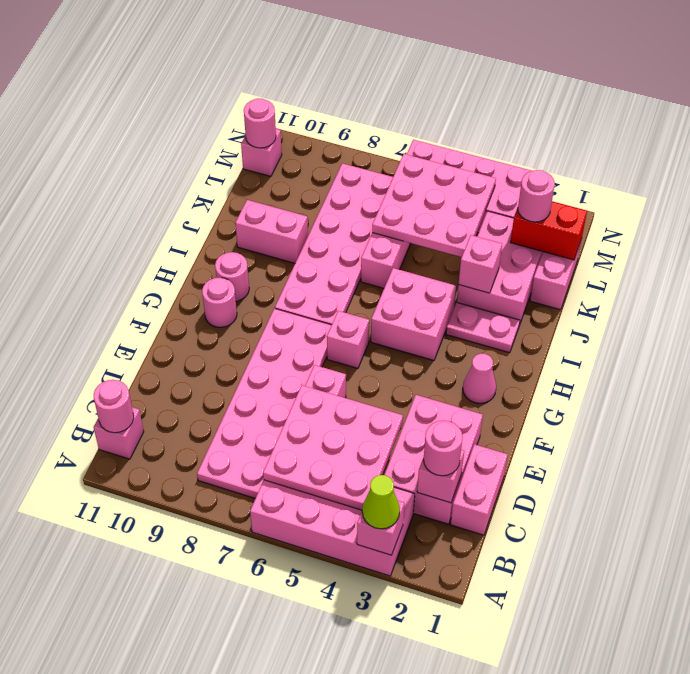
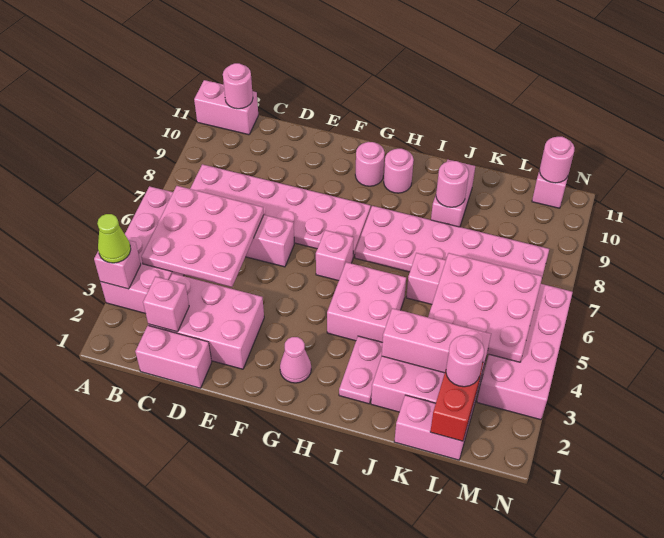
pink brick B11 level 1 -> pink brick A11:B11 level 1
pink round brick C2 level 3 -> pink round brick J9 level 2
pink brick J3 level 2 -> pink brick J3:L3 level 2

